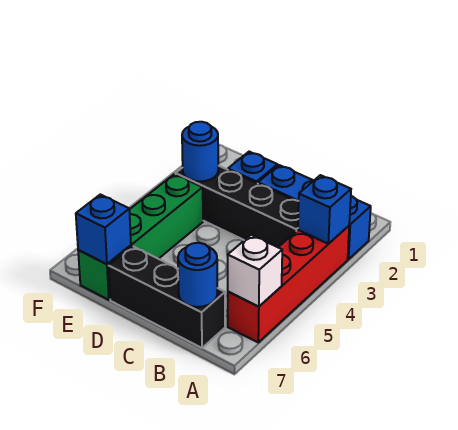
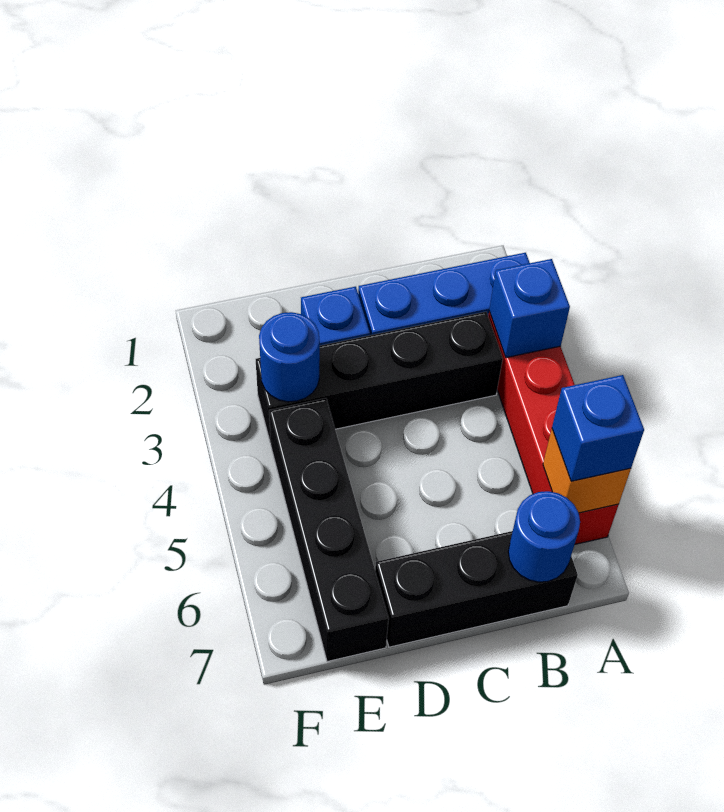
white brick A6 level 2 -> orange brick A6 level 2
green brick E4:E7 level 1 -> black brick E4:E7 level 1
blue brick E7 level 2 -> blue brick A6 level 3

